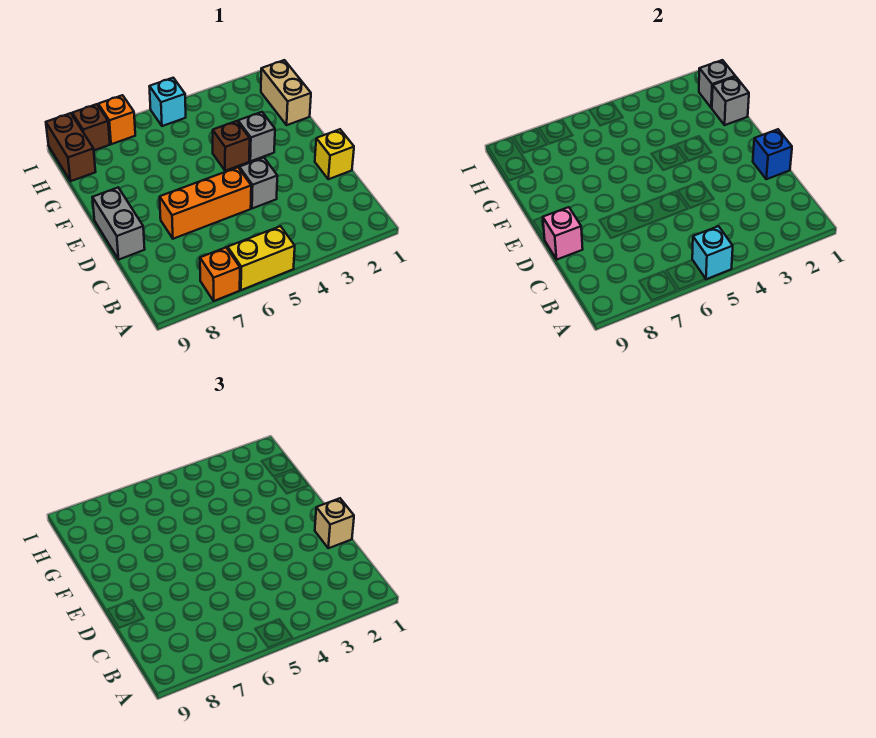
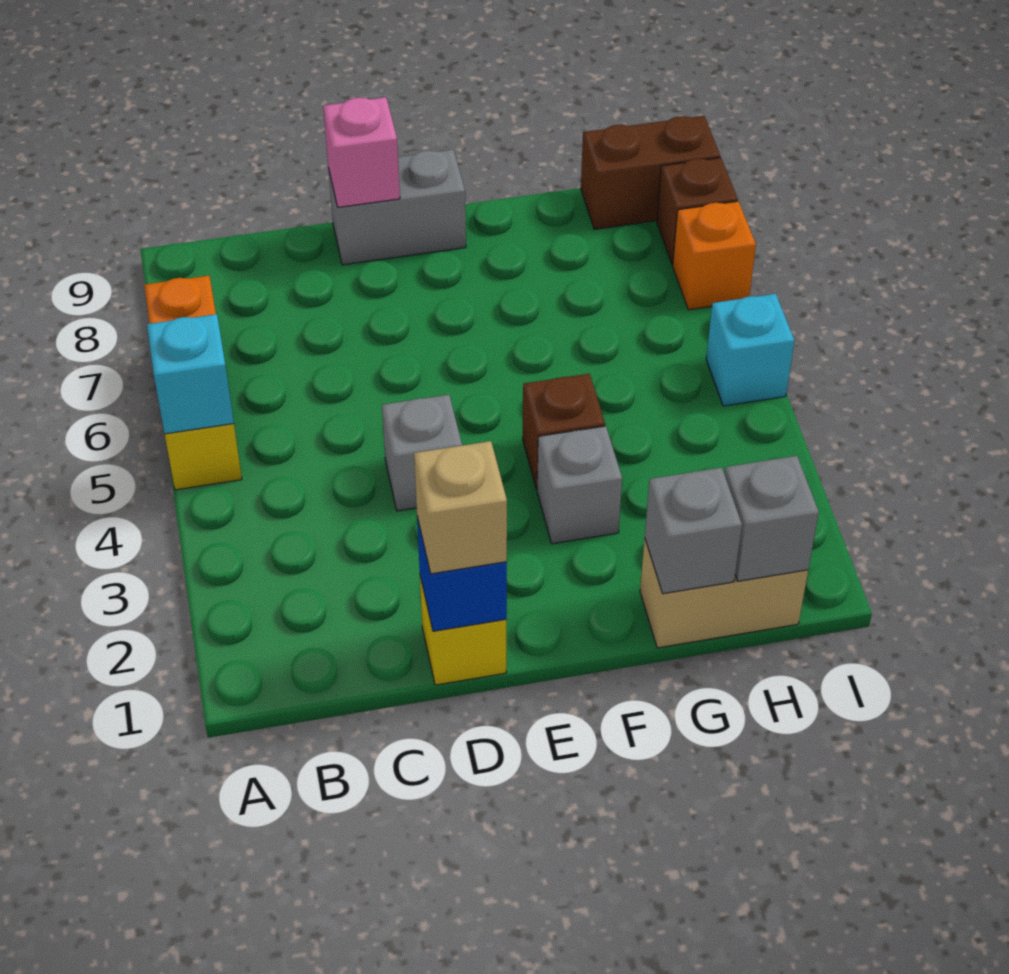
orange brick D5:D7 level 1 -> none

